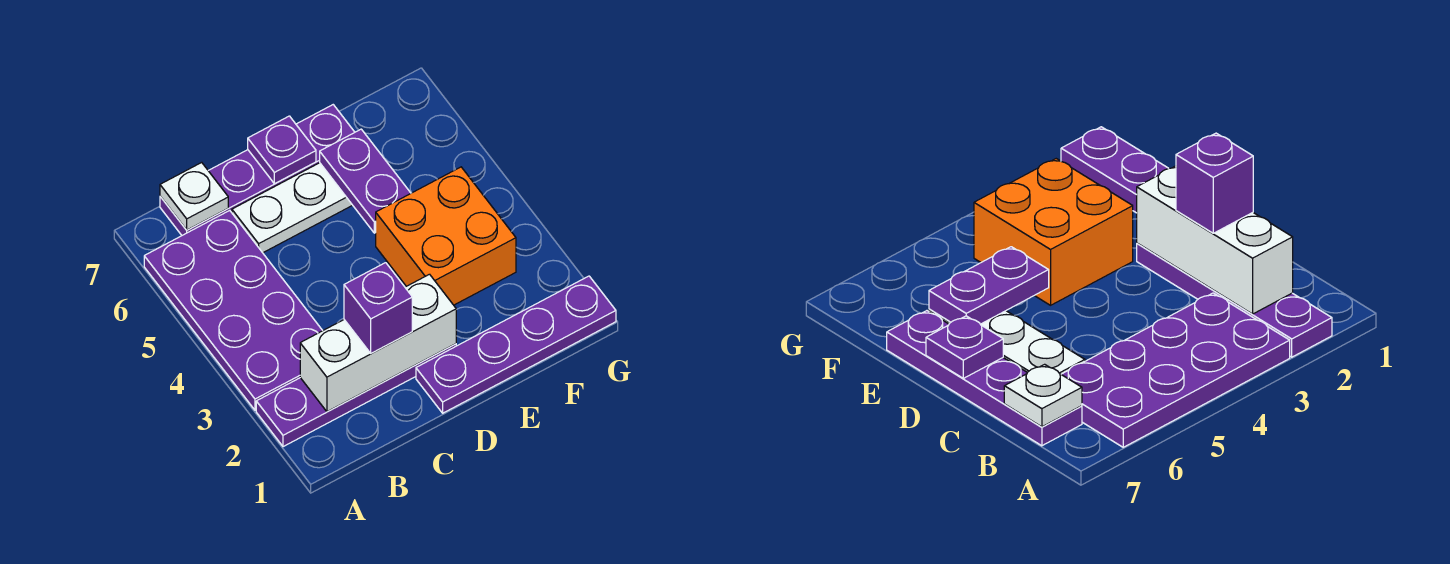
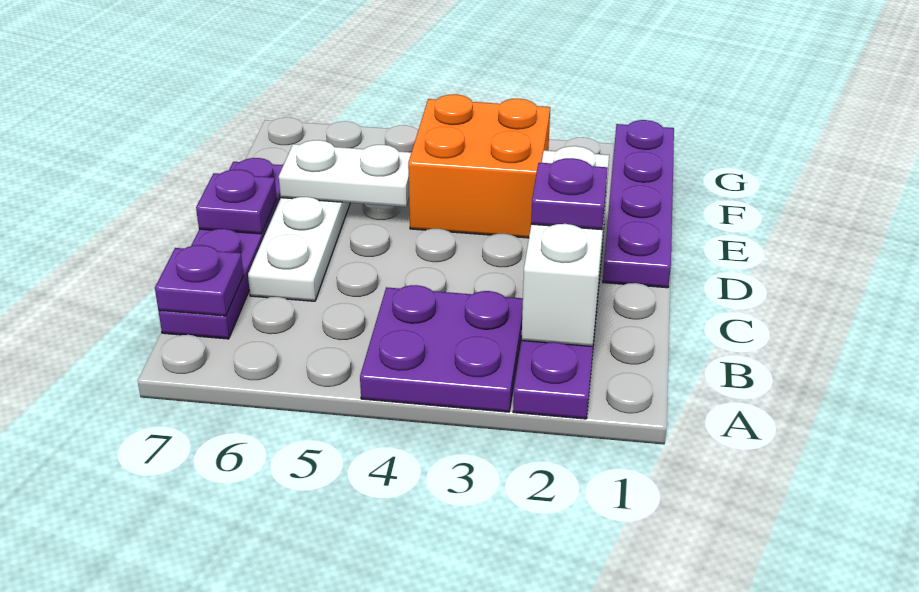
purple plate A3:B6 level 1 -> purple plate A3:B4 level 1
white plate B7 level 2 -> purple plate B7 level 2
purple brick C2 level 3 -> purple plate C2 level 3
purple plate E5:E6 level 2 -> white plate E5:E6 level 2

